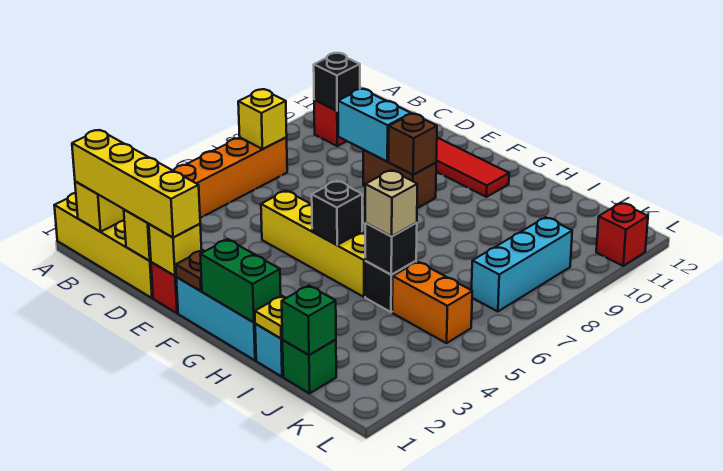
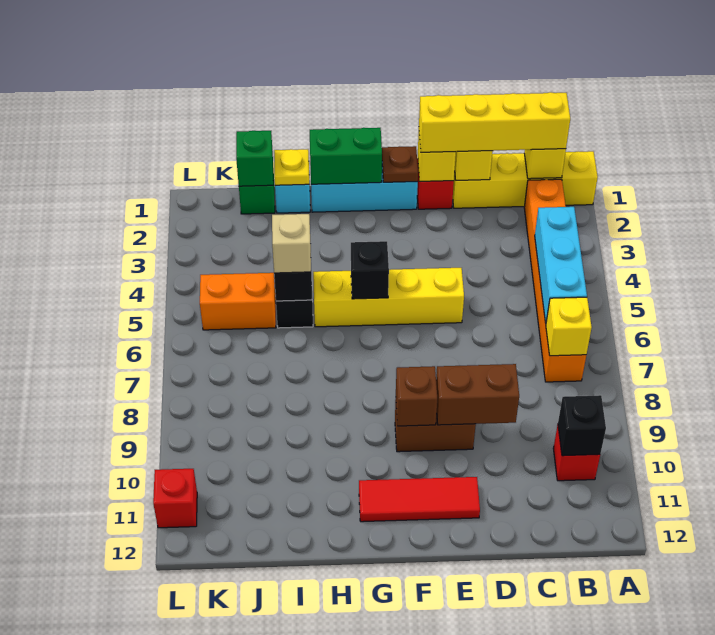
cyan brick D9:E9 level 2 -> brown brick D9:E9 level 2
cyan brick K7:K9 level 1 -> cyan brick B4:B6 level 2

